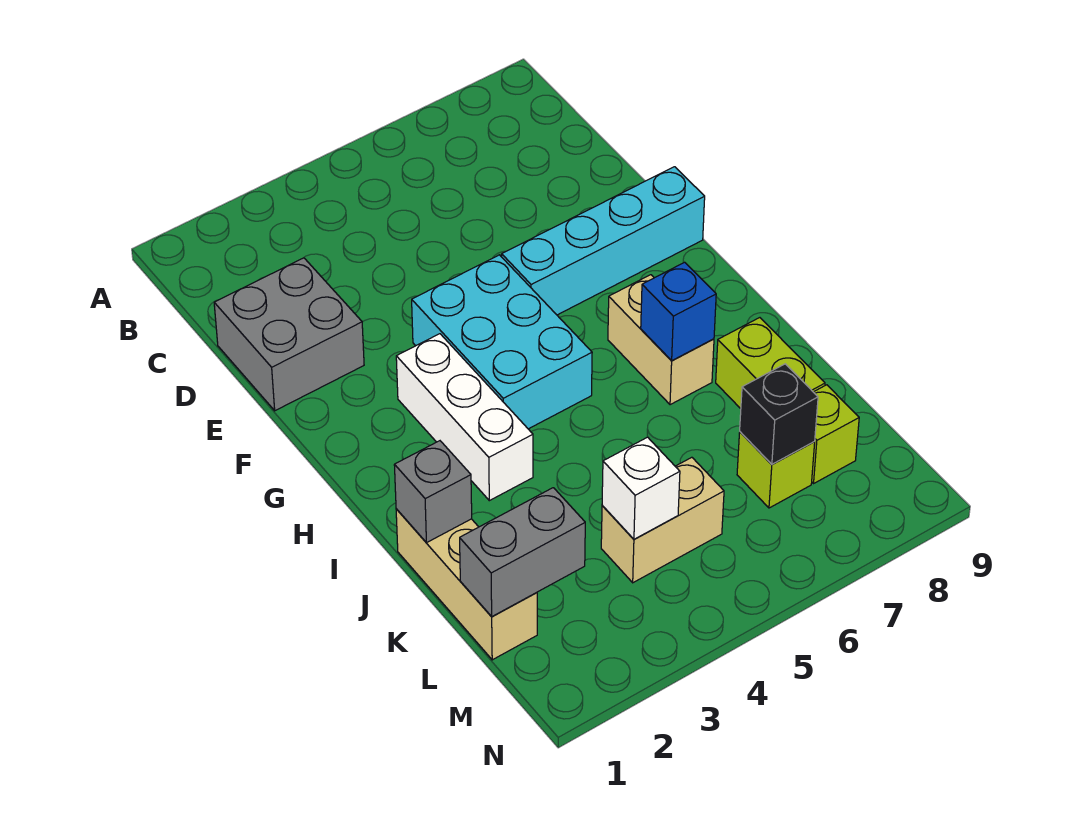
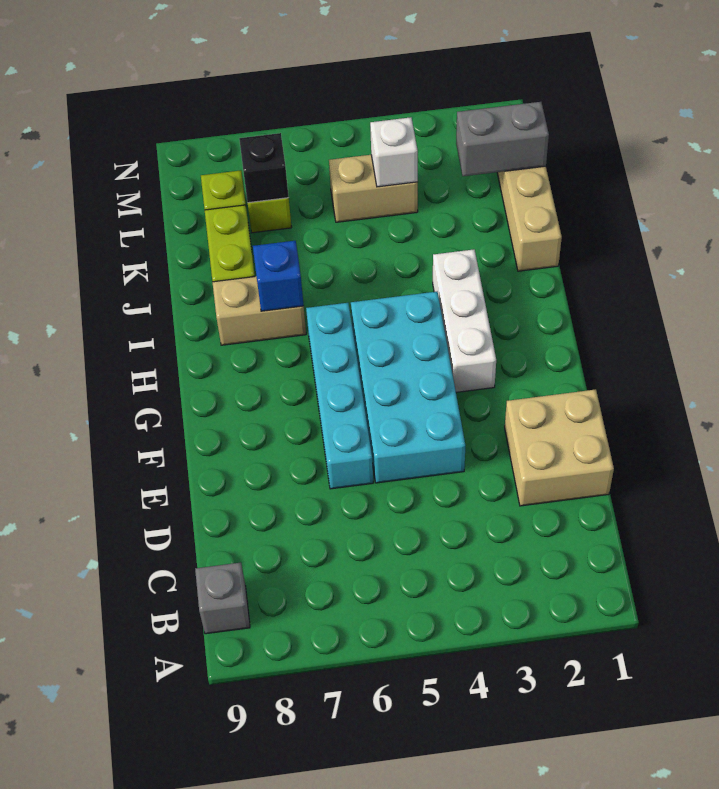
grey brick D1:E2 level 1 -> tan brick D1:E2 level 1
cyan brick F4:H5 level 1 -> cyan brick E4:H5 level 1
cyan brick F6:F9 level 1 -> cyan brick E6:H6 level 1
tan brick H7:I7 level 1 -> tan brick I7:I8 level 1
grey brick J1 level 2 -> grey brick B9 level 1

